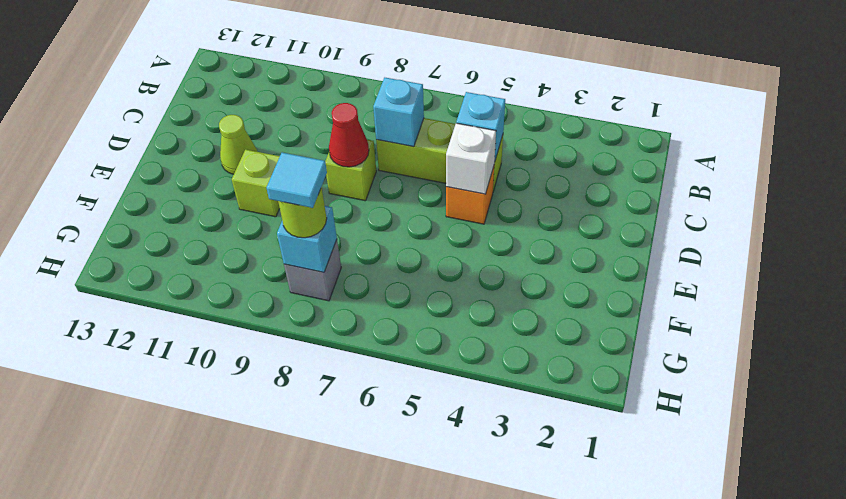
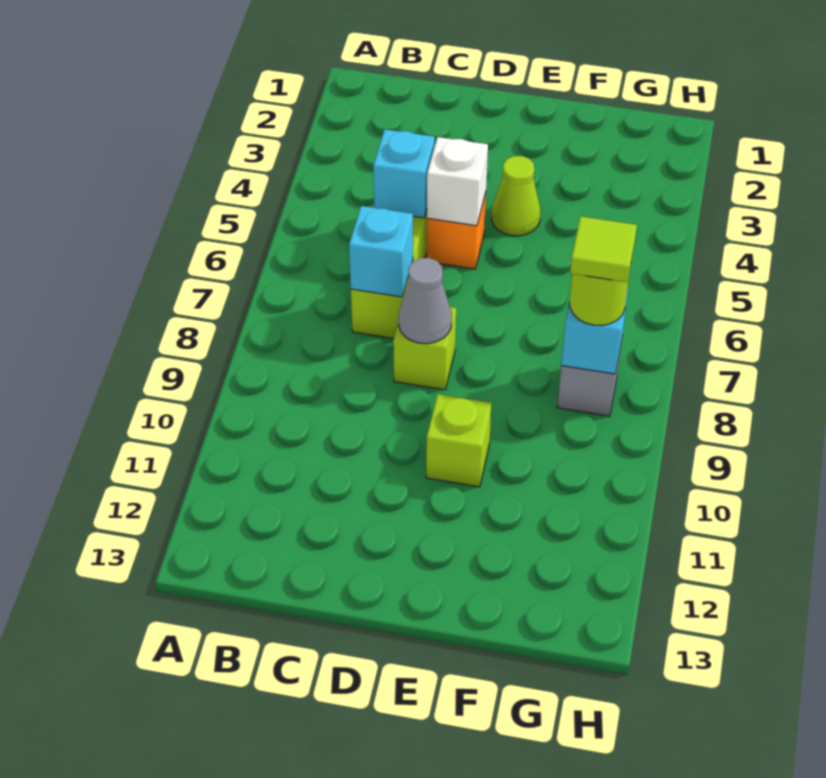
red cone D8 level 2 -> grey cone D8 level 2
lime cone D11 level 1 -> lime cone E4 level 1
cyan tile G8 level 4 -> lime tile G8 level 4

